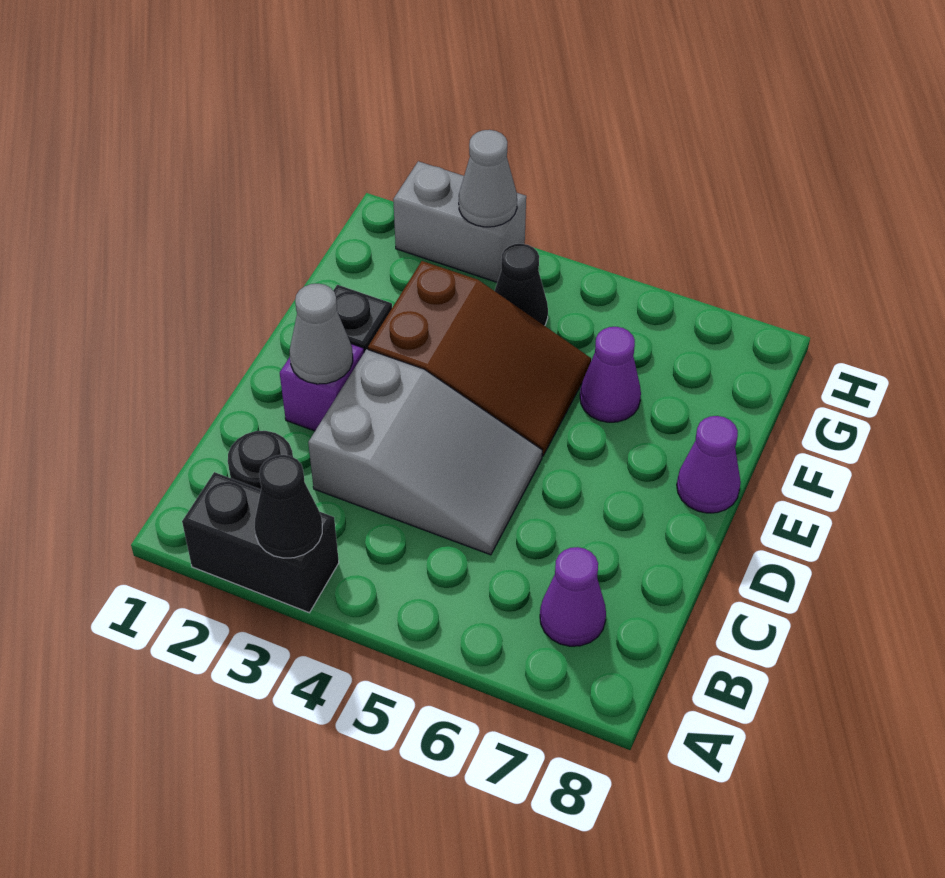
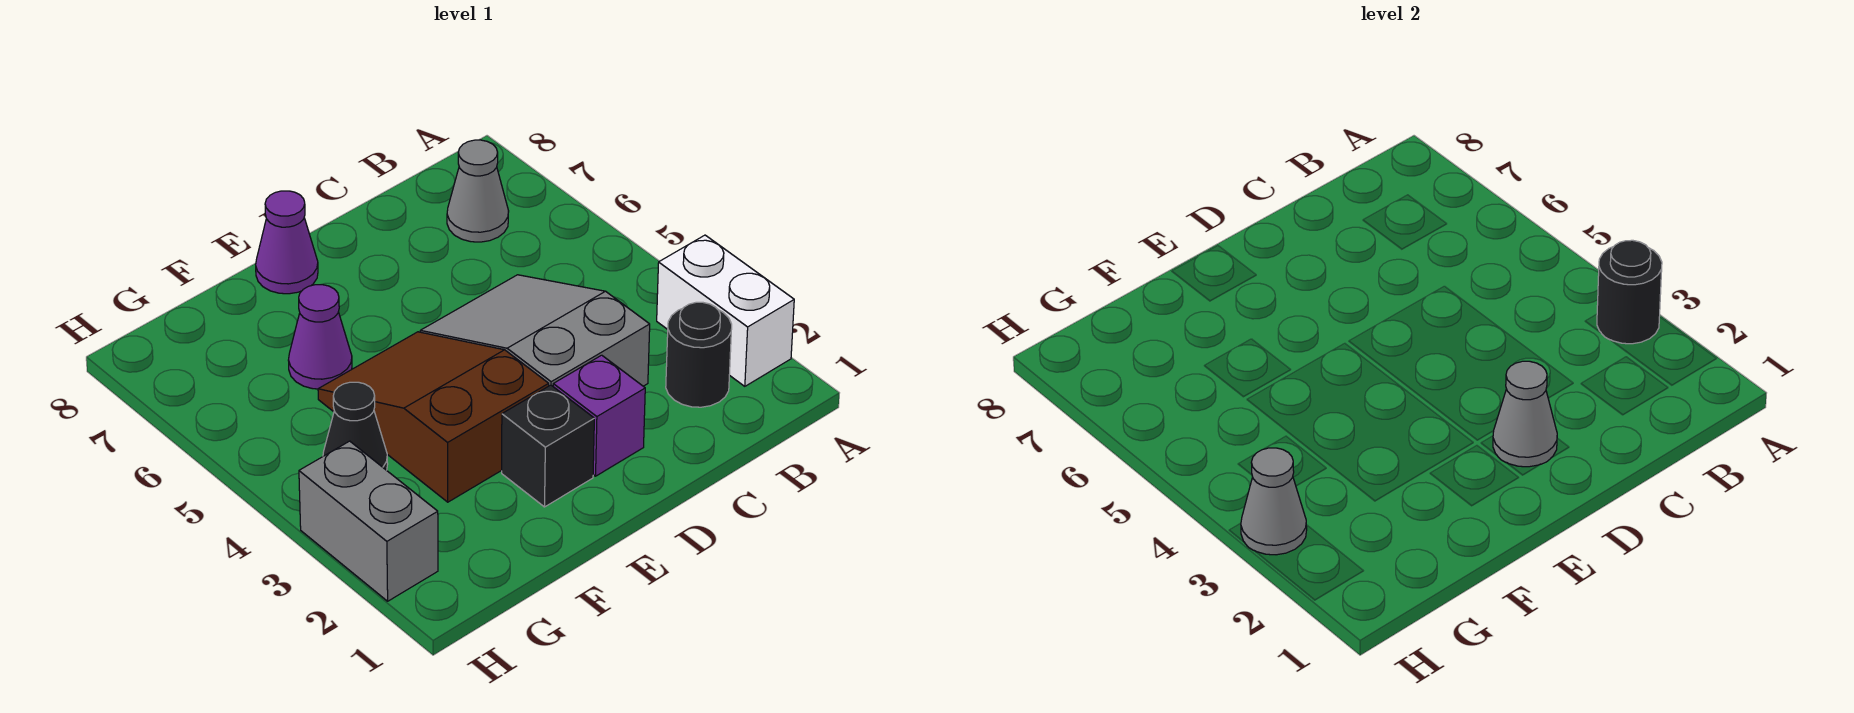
black brick A2:A3 level 1 -> white brick A2:A3 level 1
black cone A3 level 2 -> black round brick A3 level 2
purple cone B7 level 1 -> grey cone B7 level 1

